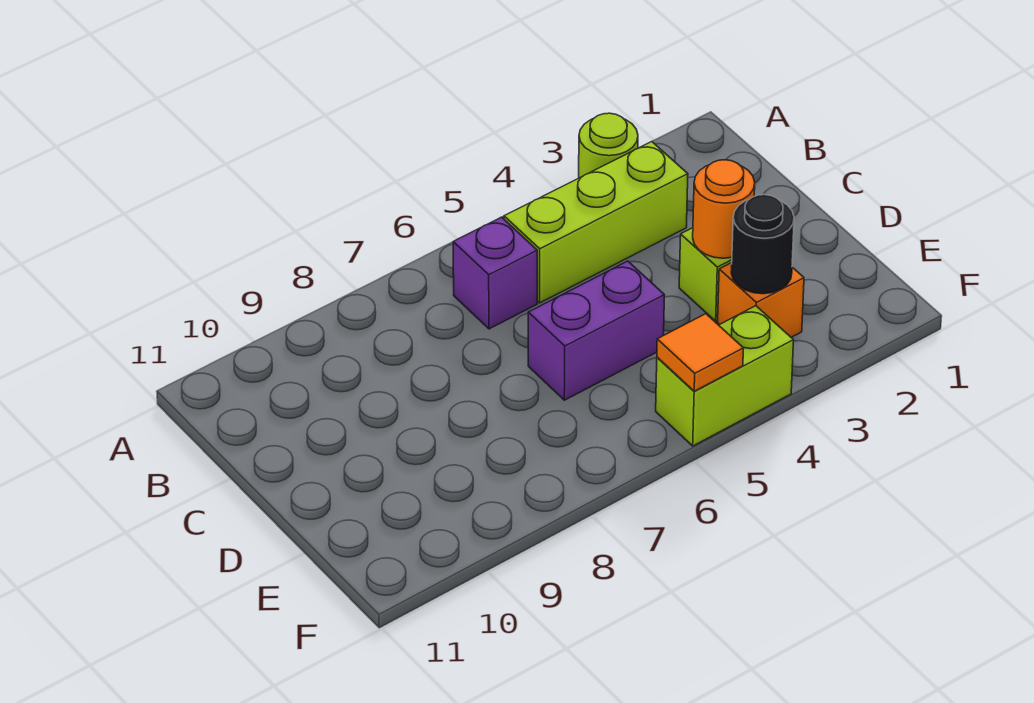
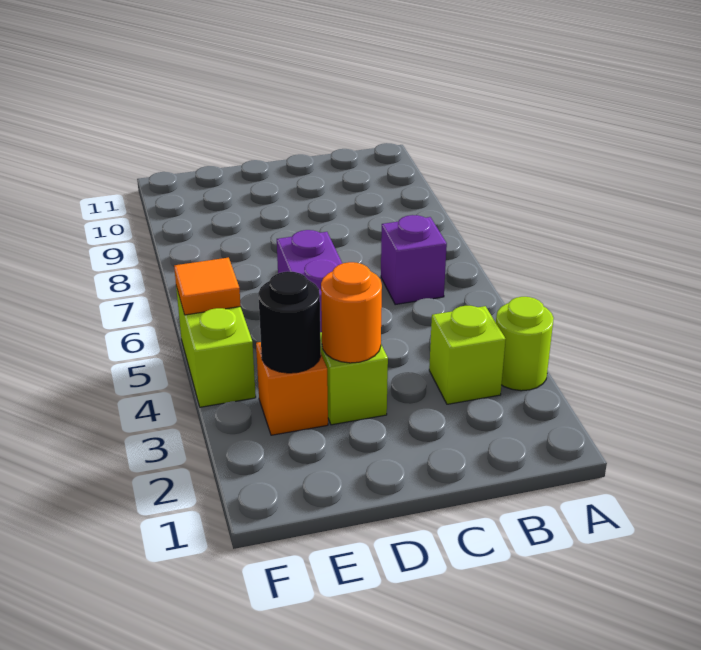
lime brick B3:B5 level 1 -> lime brick B3 level 1

